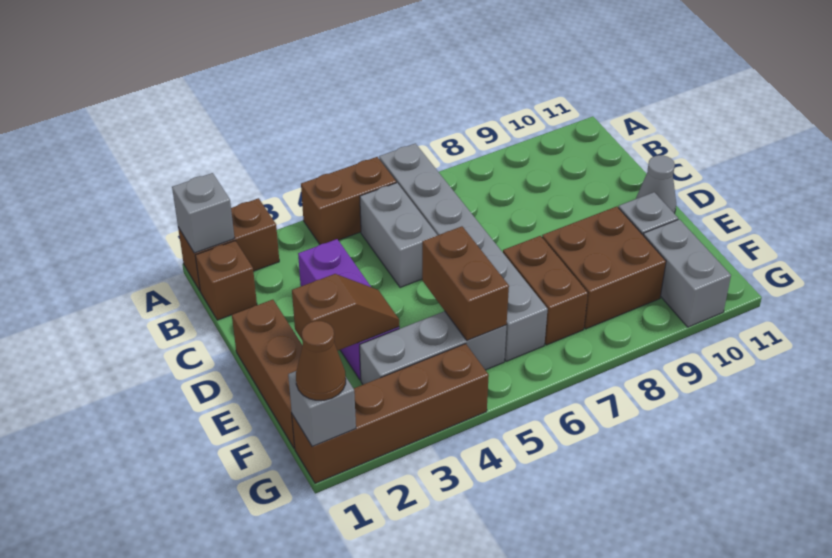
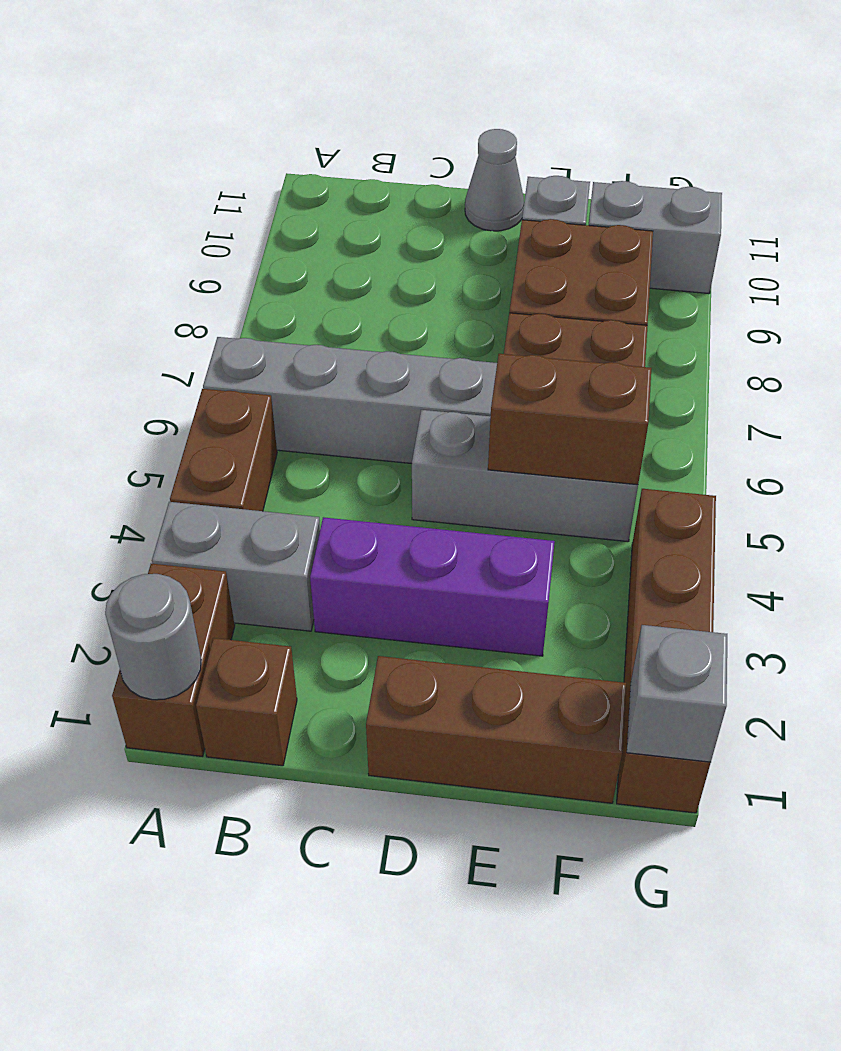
grey brick A1 level 2 -> grey round brick A1 level 2
grey brick B5:C5 level 1 -> grey brick A3:B3 level 1
brown slope E2:E3 level 2 top 2 -> none
grey brick F3:F5 level 1 -> grey brick D5:F5 level 1
brown cone G1 level 3 -> none

